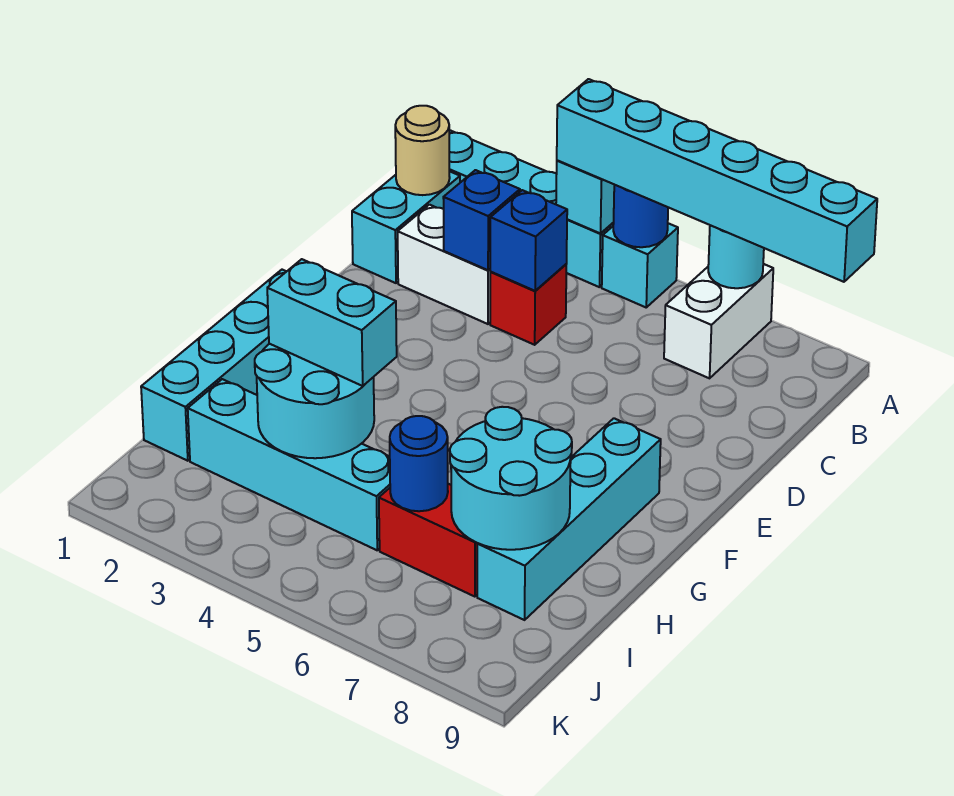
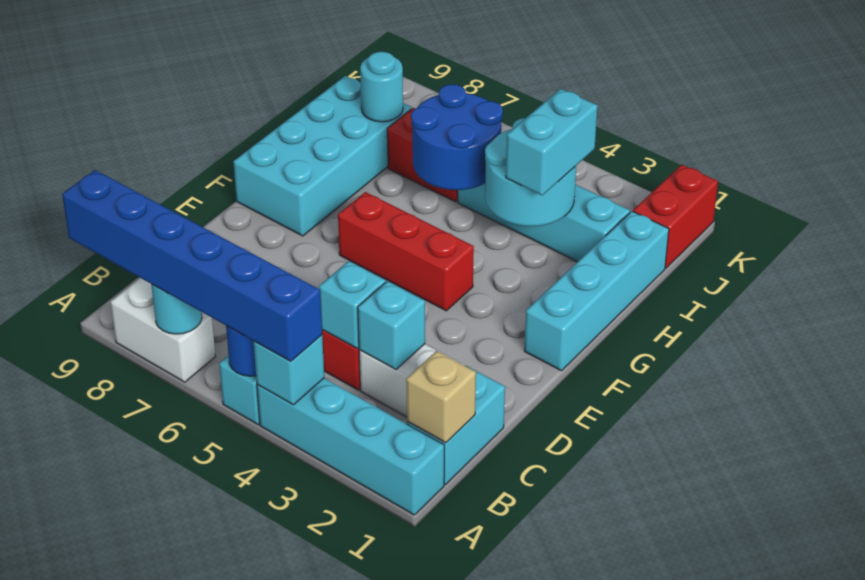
cyan brick A4:A9 level 3 -> blue brick A4:A9 level 3
white brick A7:B7 level 1 -> white brick A7:A8 level 1
tan round brick B1 level 2 -> tan brick B1 level 2
blue brick C3 level 2 -> cyan brick C3 level 2
blue brick C4 level 2 -> cyan brick C4 level 2
none -> red brick F4:F6 level 1
cyan brick F8:I8 level 1 -> cyan brick F8:I9 level 1
cyan brick H3:H4 level 3 -> cyan brick H3:I3 level 3
cyan round brick H7:I8 level 2 -> cyan round brick I8 level 2
blue round brick I6 level 2 -> blue round brick H5:I6 level 2
none -> red brick J1:K1 level 1

